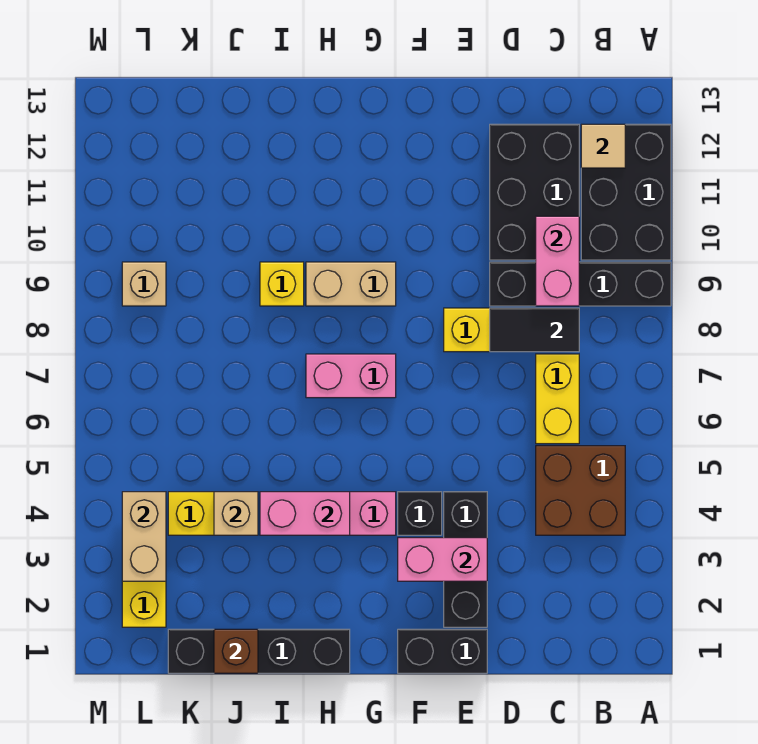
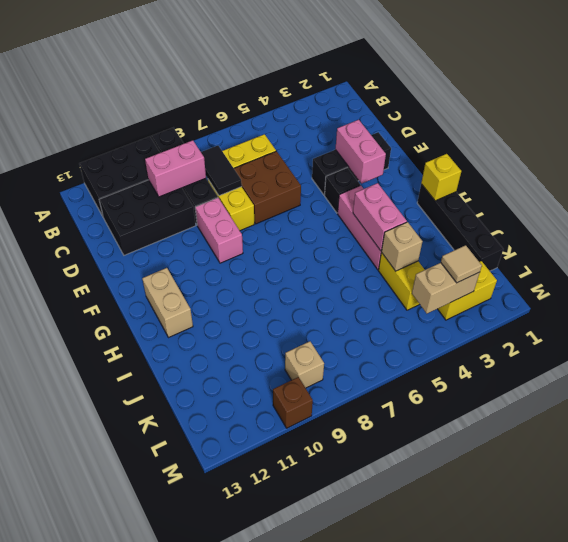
brown brick B4:C5 level 1 -> brown brick D6:E7 level 1
tan tile B12 level 2 -> tan tile L3 level 3
black brick E1:F1 level 1 -> none
pink brick G7:H7 level 1 -> pink brick E9:F9 level 1
tan brick G9:H9 level 1 -> tan brick G12:H12 level 1
yellow brick I9 level 1 -> yellow brick H1 level 2
brown brick J1 level 2 -> brown brick M10 level 1

